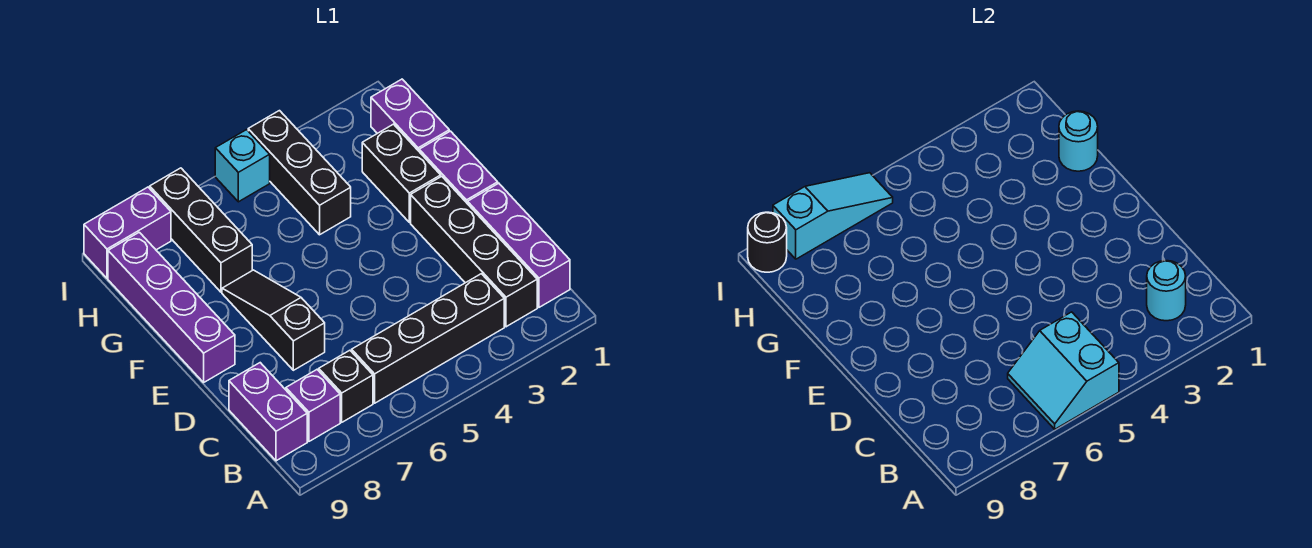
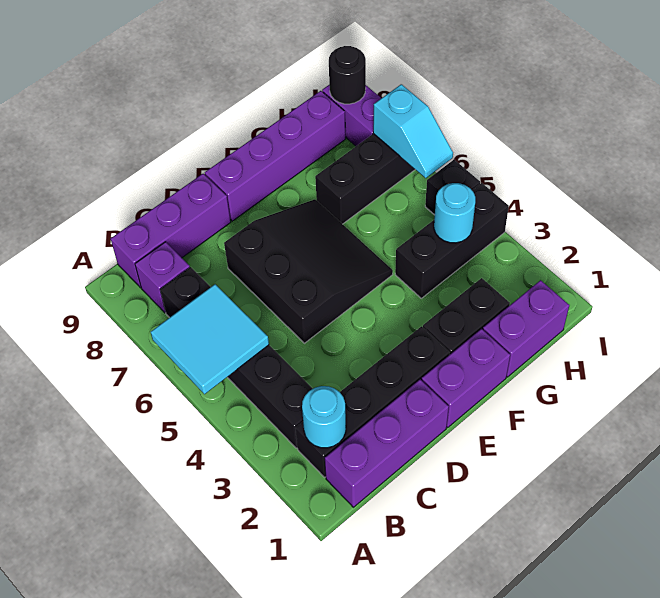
cyan slope A5:B6 level 2 top 5 -> cyan tile A5:B6 level 2
purple brick B9:C9 level 1 -> purple brick B9:D9 level 1
black slope D7:F7 level 1 top D -> black slope D5:F7 level 1 top D
cyan round brick G1 level 2 -> cyan round brick H4 level 2
cyan brick I5 level 1 -> black brick I5 level 1
cyan slope I6:I8 level 2 top 8 -> cyan slope I6:I7 level 2 top 7

